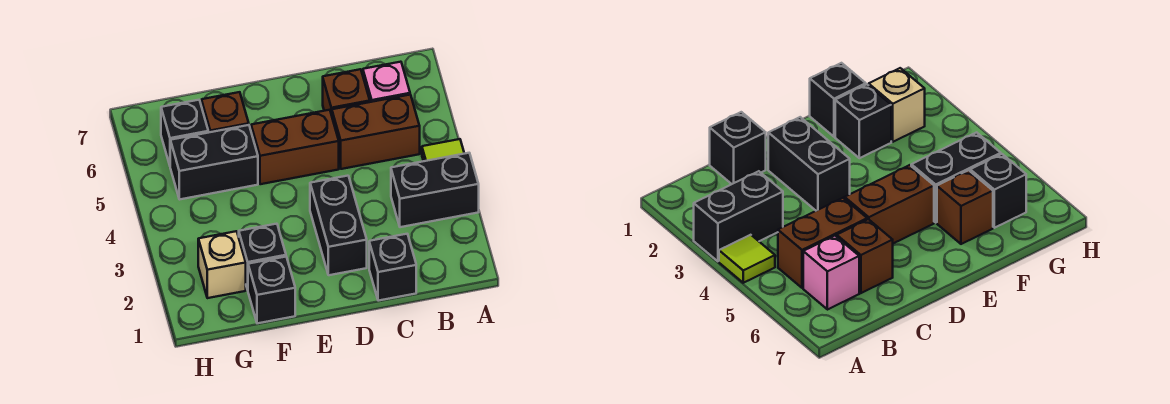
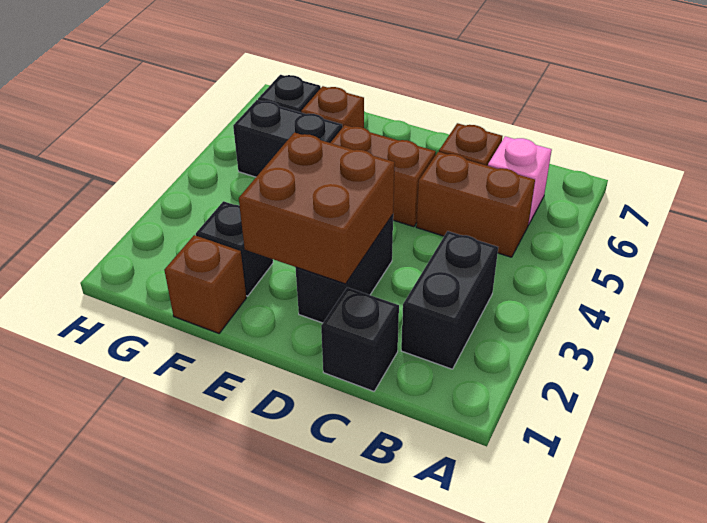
black brick A3:B3 level 1 -> black brick B2:B3 level 1
lime tile A4 level 1 -> none
none -> brown brick D2:E3 level 2
black brick F1 level 1 -> brown brick F1 level 1
tan brick G2 level 1 -> none

